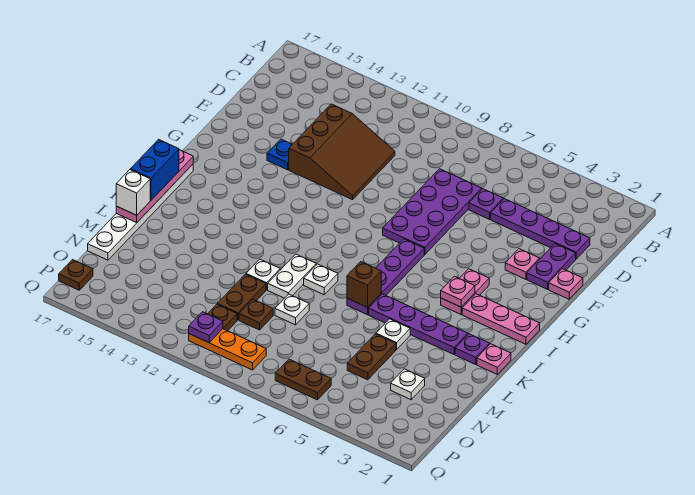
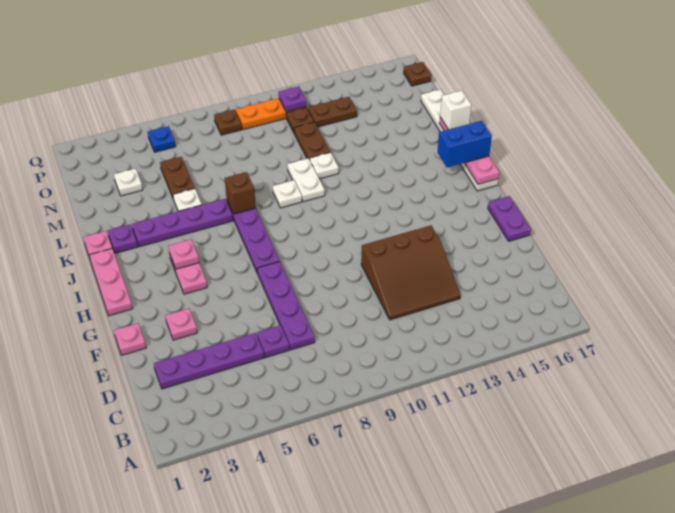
purple plate D7:G8 level 1 -> purple plate D7:G7 level 1
brown slope D11:F13 level 1 top 13 -> brown slope D11:F13 level 1 top F
purple plate E2:F2 level 1 -> purple plate F17:G17 level 1
blue plate F14 level 1 -> blue plate P5 level 1
pink plate I1:I3 level 1 -> pink plate H1:J1 level 1
blue brick J17:K17 level 3 -> blue brick J16:J17 level 3
white plate M9 level 1 -> none
brown plate N10 level 1 -> brown plate P8 level 1
brown plate P6:P7 level 1 -> brown plate O12:O13 level 1

